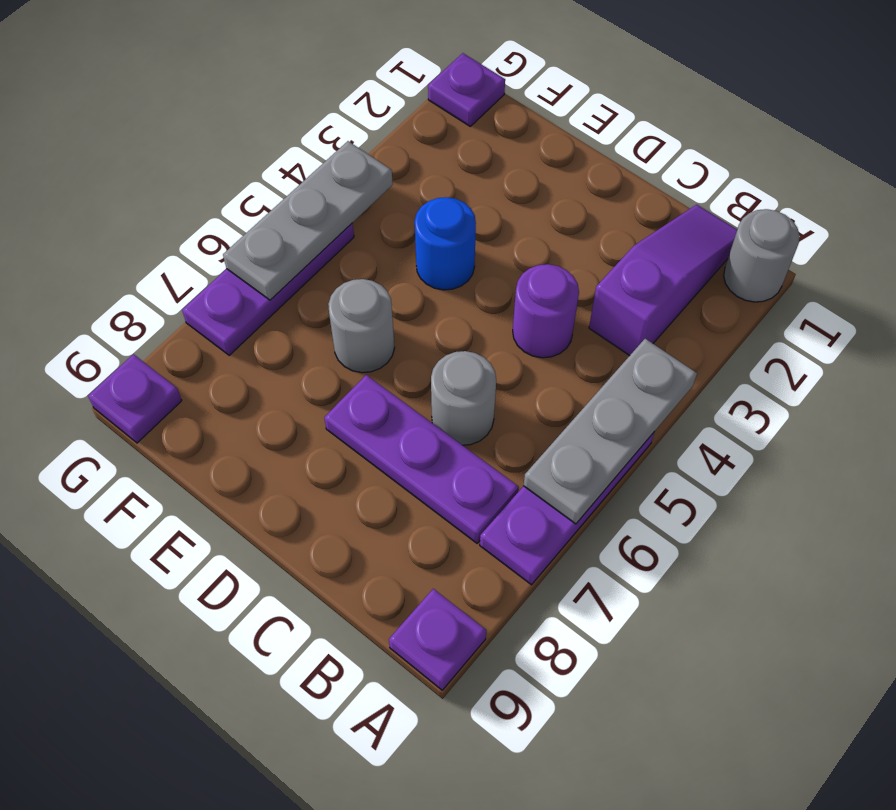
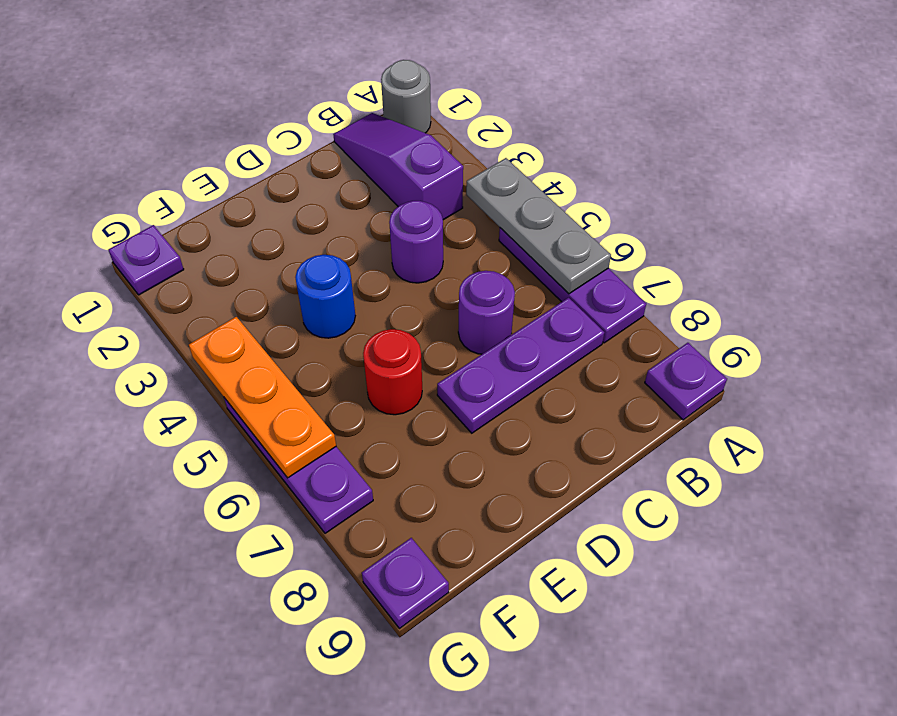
grey round brick C6 level 1 -> purple round brick C6 level 1
grey round brick E6 level 1 -> red round brick E6 level 1
grey plate G4:G6 level 2 -> orange plate G4:G6 level 2

